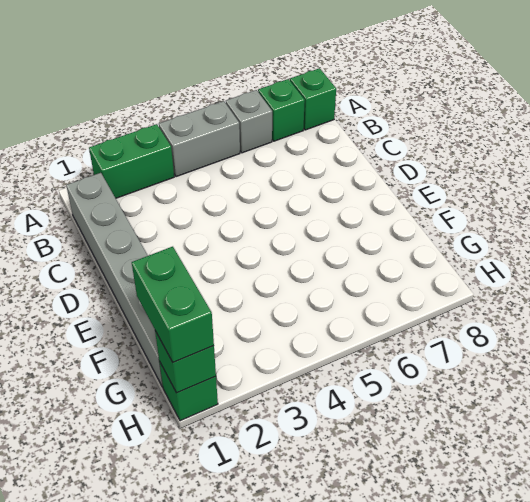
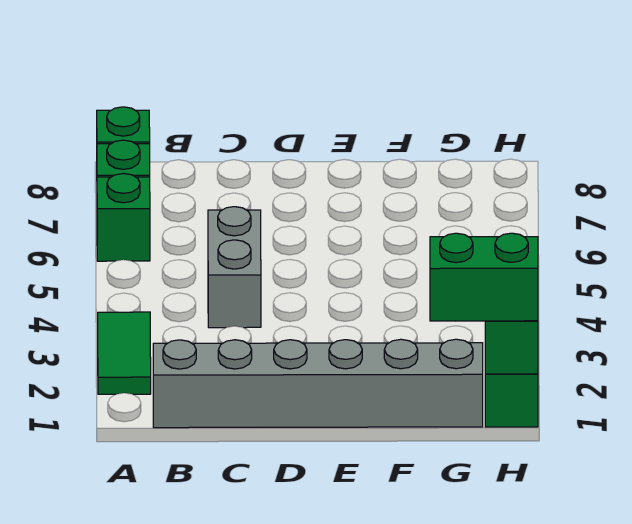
green brick A2:A3 level 1 -> green tile A2:A3 level 1
grey brick A4:A5 level 1 -> grey brick C4:C5 level 1
grey brick A6 level 1 -> green brick A6 level 1

